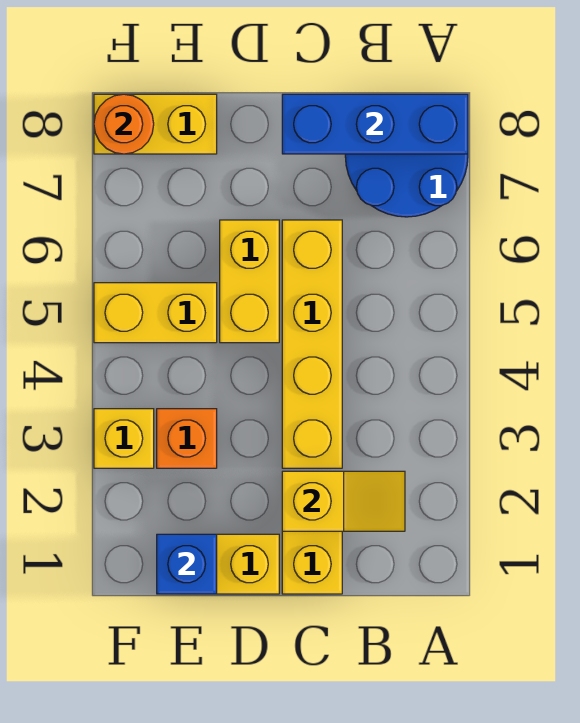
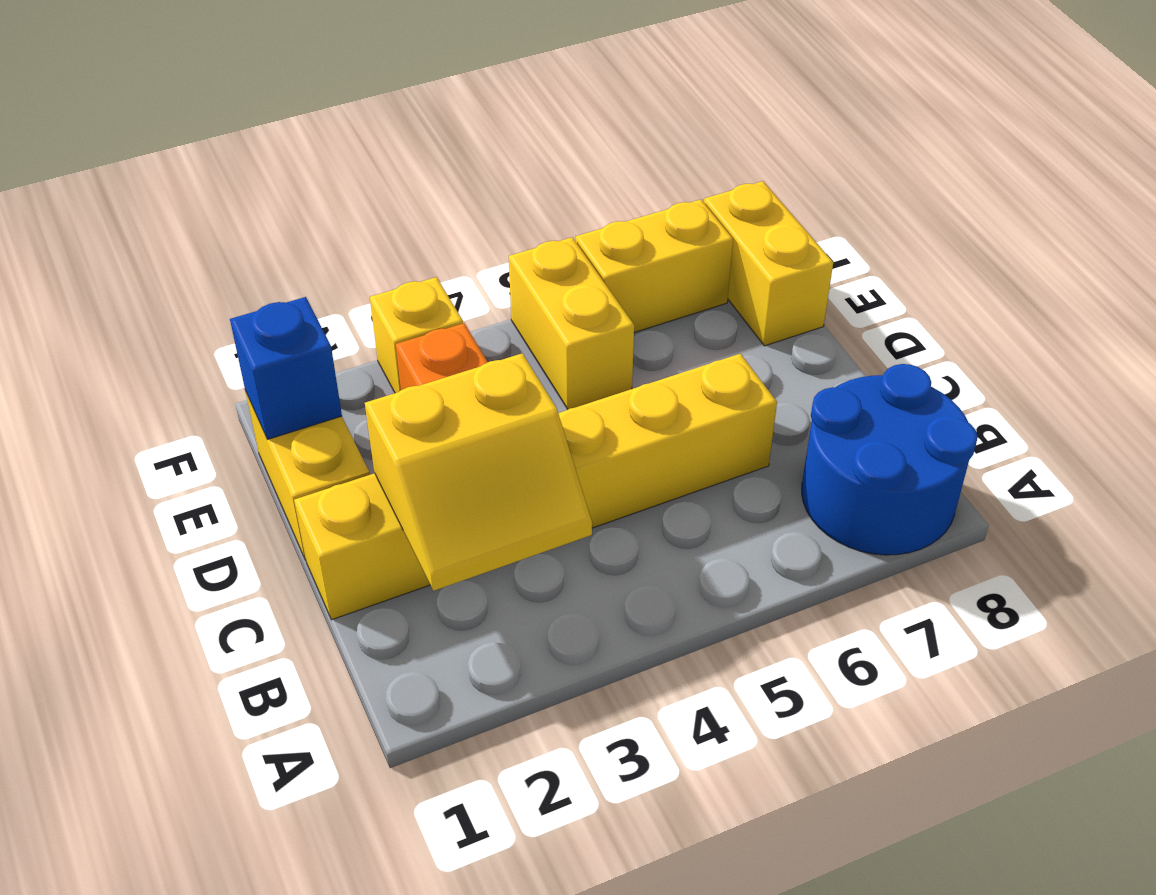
blue brick A8:C8 level 2 -> none
yellow slope B2:C2 level 2 top C -> yellow slope B2:C3 level 2 top C
yellow brick D5:D6 level 1 -> yellow brick F6:F7 level 1
orange round brick F8 level 2 -> none

